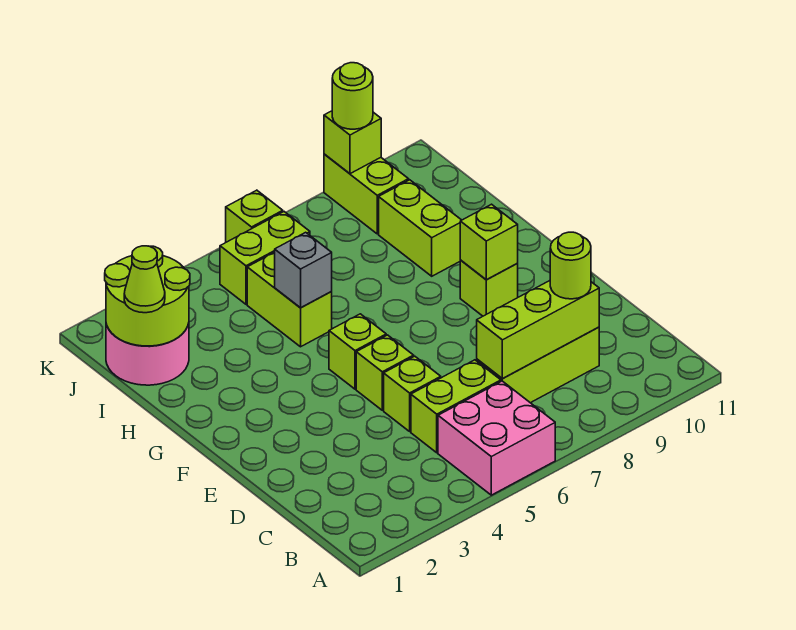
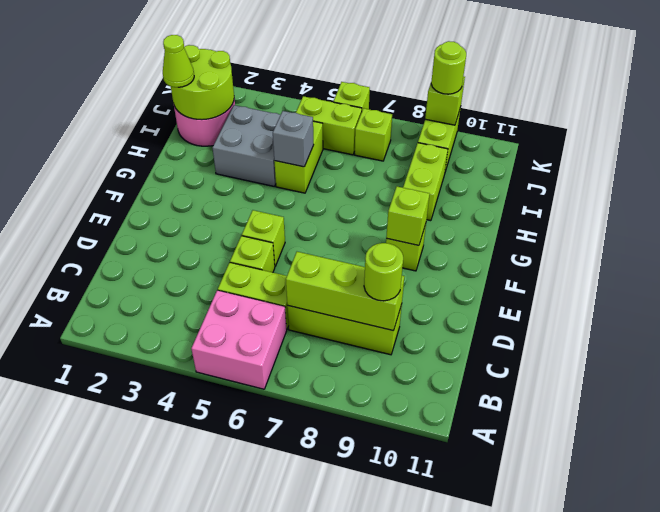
lime brick F5 level 1 -> lime brick J7 level 1
none -> grey brick H3:I4 level 1

